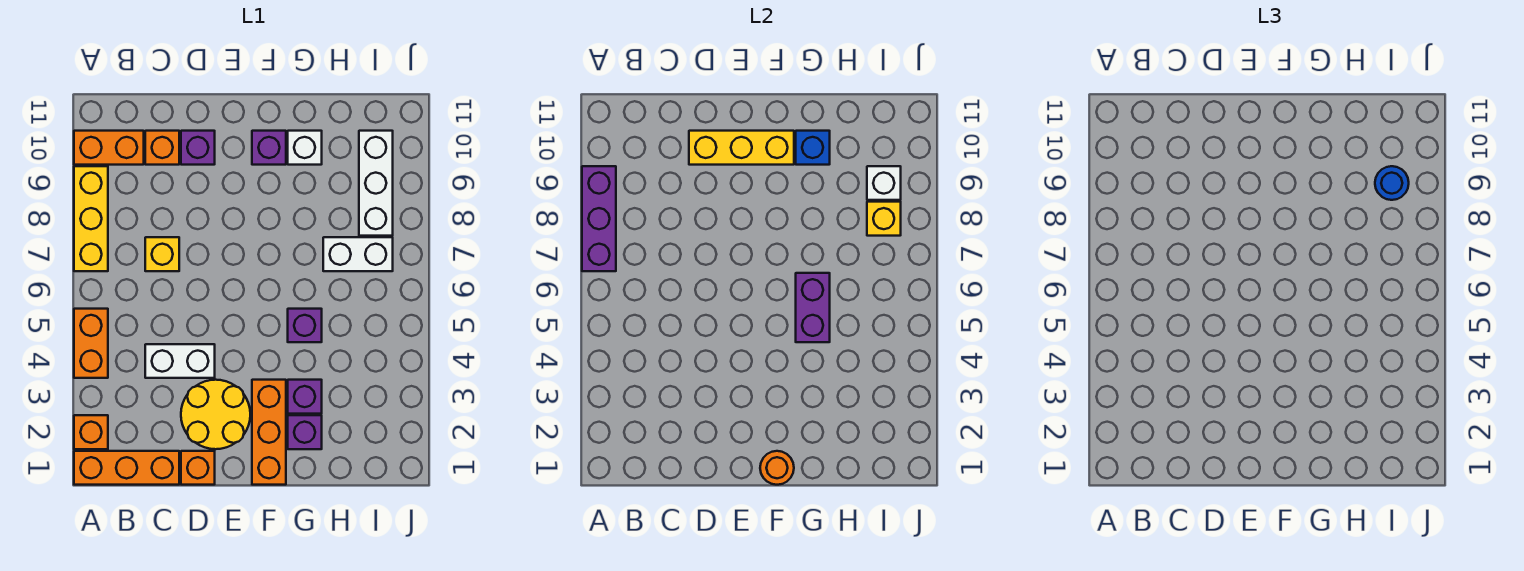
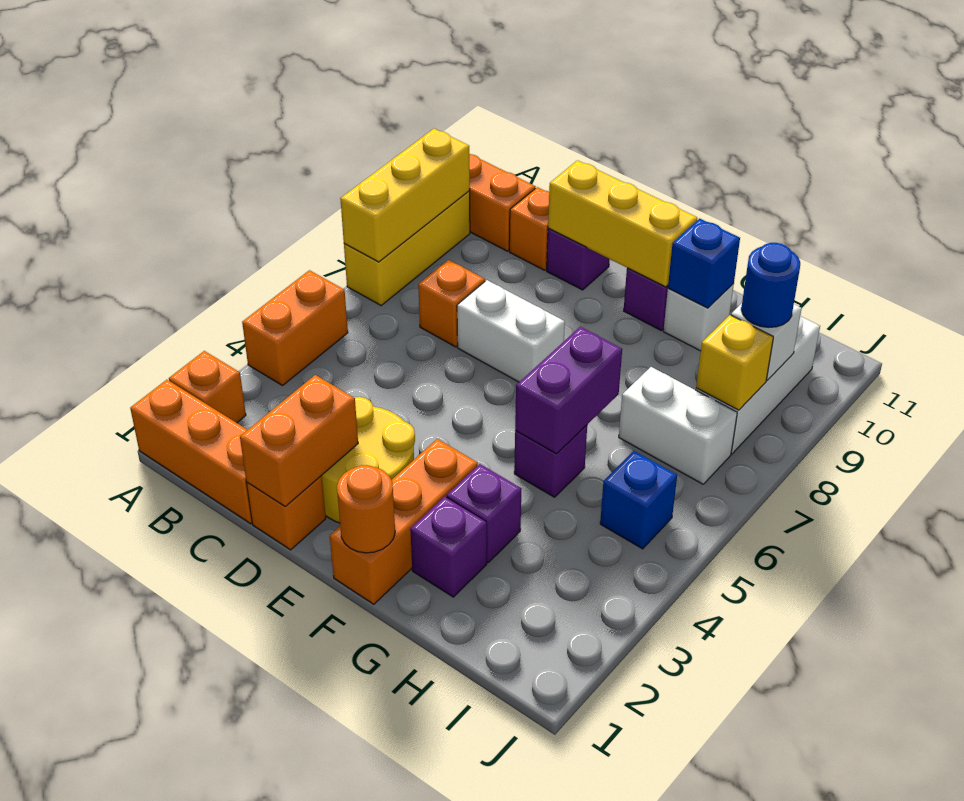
purple brick A7:A9 level 2 -> yellow brick A7:A9 level 2
white brick C4:D4 level 1 -> white brick D7:E7 level 1
yellow brick C7 level 1 -> orange brick C7 level 1
none -> orange brick D1:D2 level 2
none -> blue brick I5 level 1

